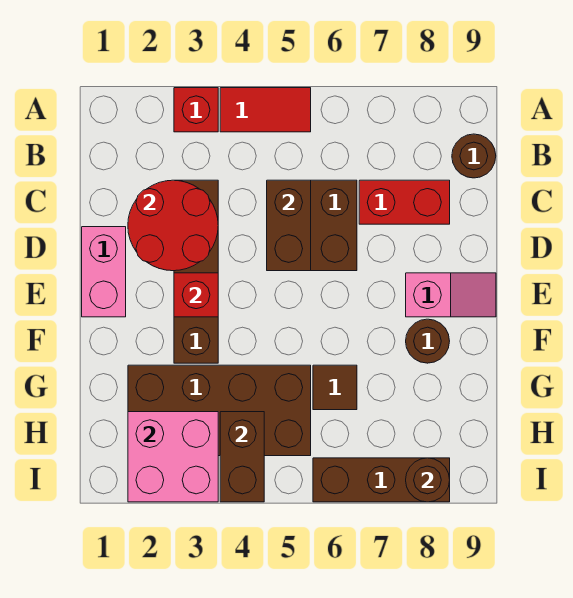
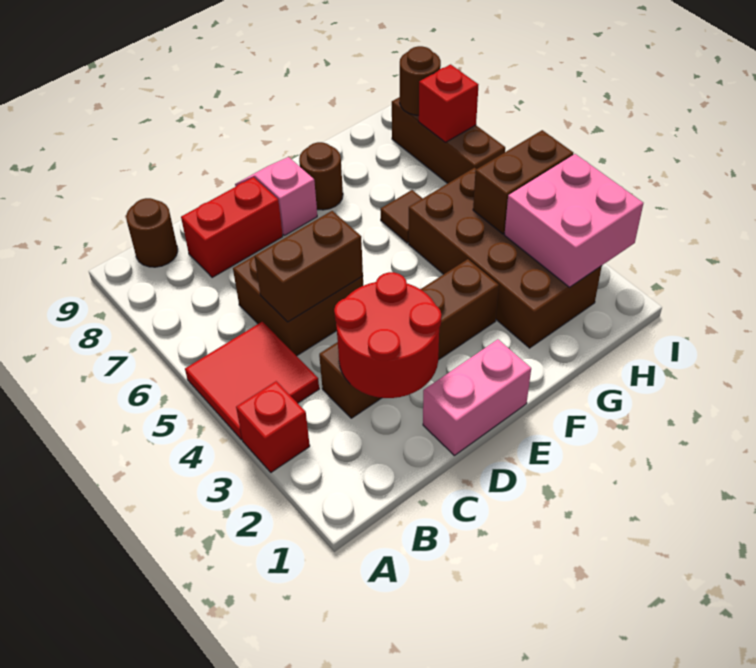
red tile A4:A5 level 1 -> red tile A4:B5 level 1
red brick C7:C8 level 1 -> red brick C8:D8 level 1
red brick E3 level 2 -> red brick I7 level 2

